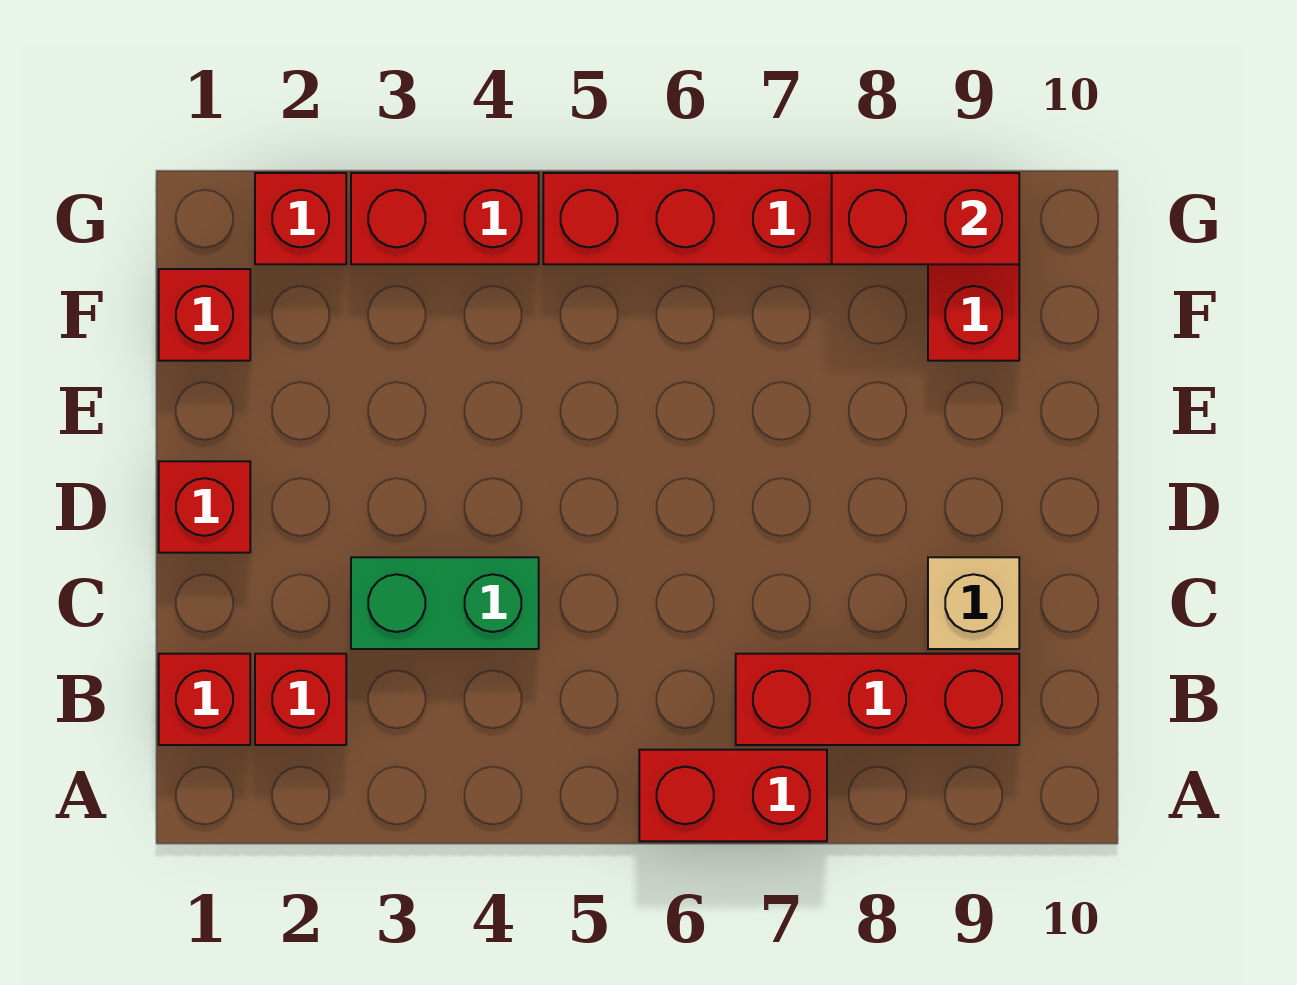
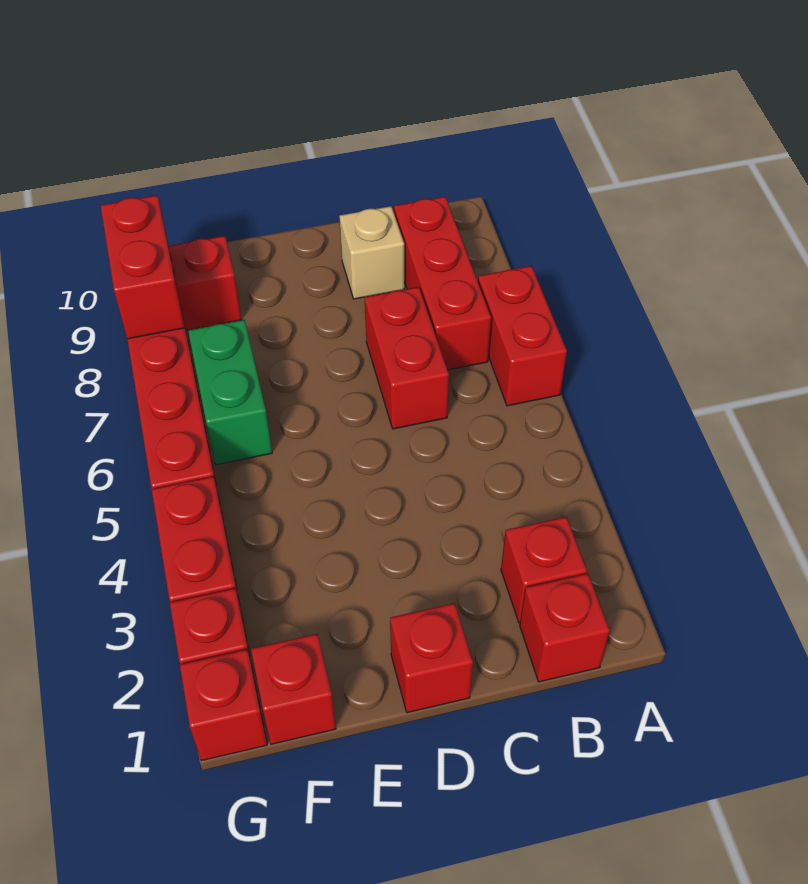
green brick C3:C4 level 1 -> green brick F6:F7 level 1
none -> red brick C6:C7 level 1
none -> red brick G1 level 1

